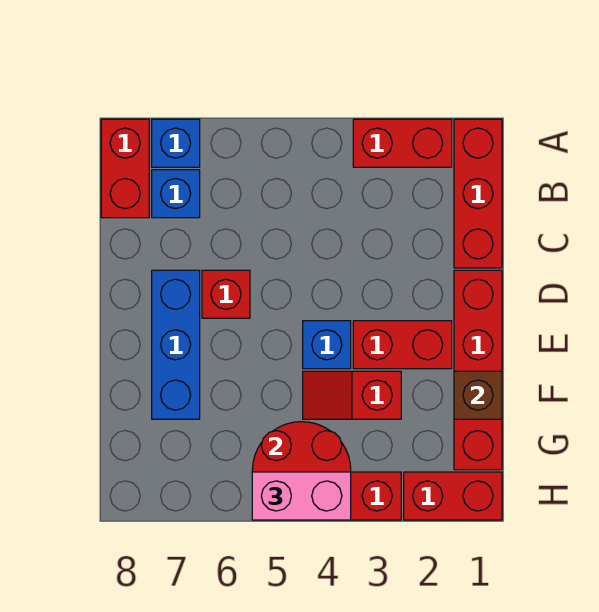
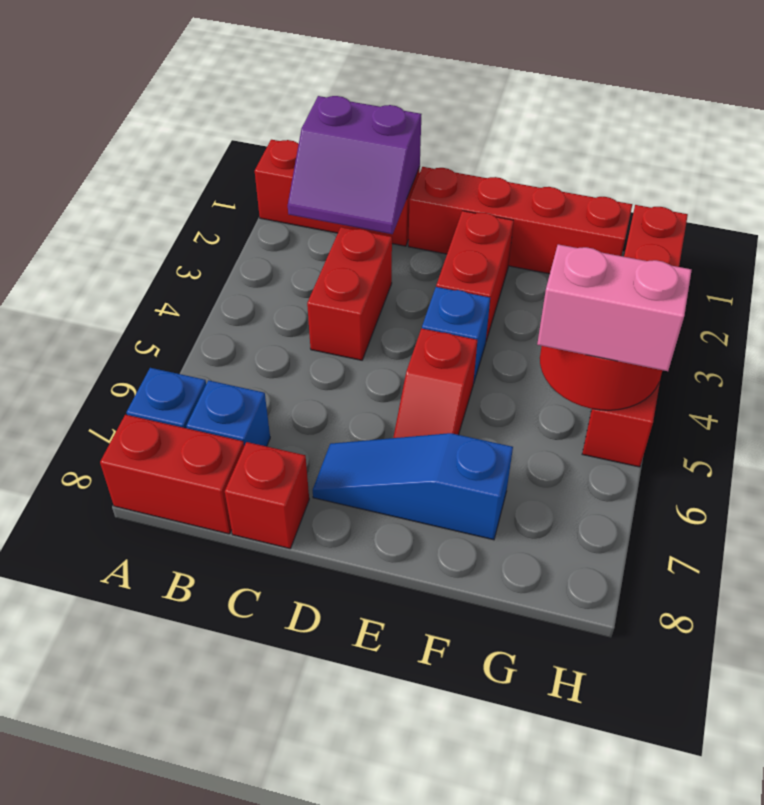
red brick A2:A3 level 1 -> red brick C3:C4 level 1
none -> purple slope B1:C2 level 2 top 1
red brick D6 level 1 -> red brick C8 level 1
blue brick D7:F7 level 1 -> blue slope D7:F7 level 1 top F
brown brick F1 level 2 -> none
red slope F3:F4 level 1 top 3 -> red slope E5:E6 level 1 top 5
pink brick H4:H5 level 3 -> pink brick G5:H5 level 3

